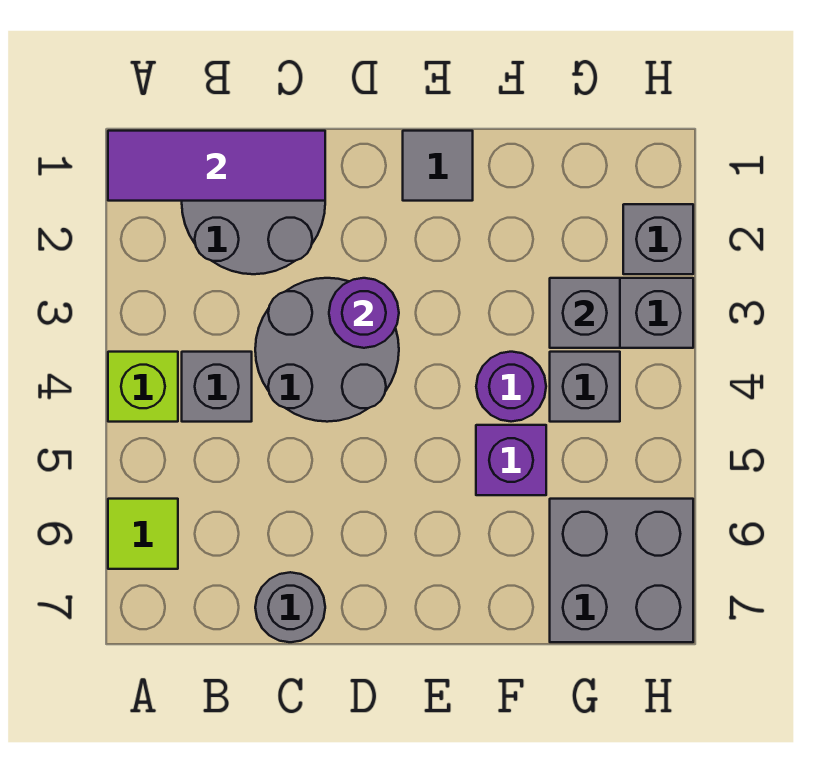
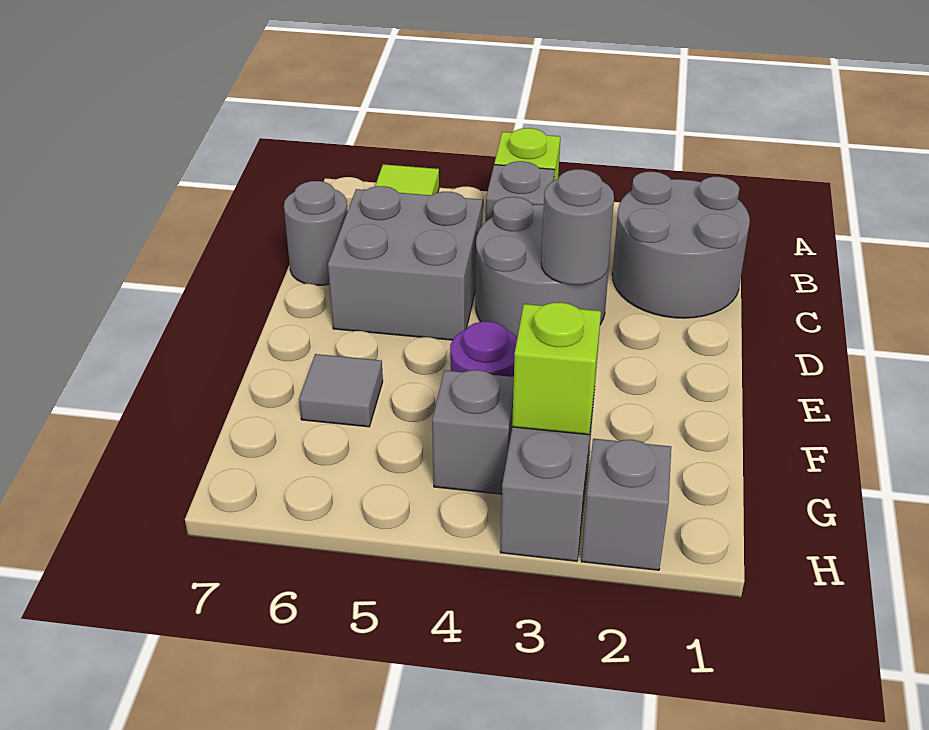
purple tile A1:C1 level 2 -> none
purple round brick D3 level 2 -> grey round brick D3 level 2
grey tile E1 level 1 -> grey tile F6 level 1
purple brick F5 level 1 -> none
grey brick G3 level 2 -> lime brick G3 level 2
grey brick G6:H7 level 1 -> grey brick C5:D6 level 1

